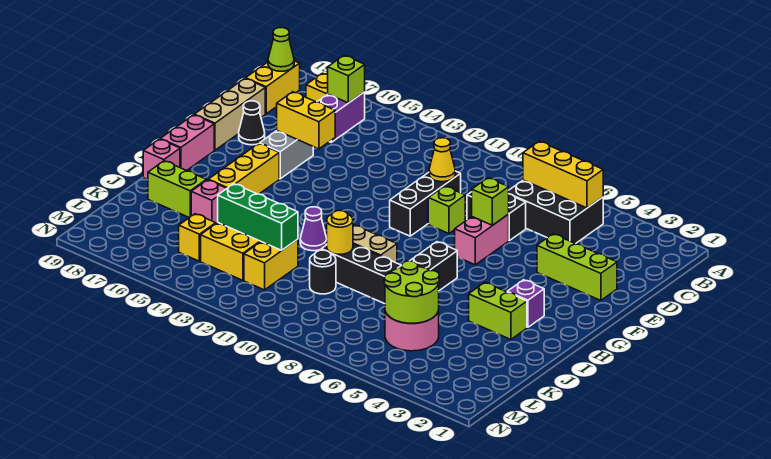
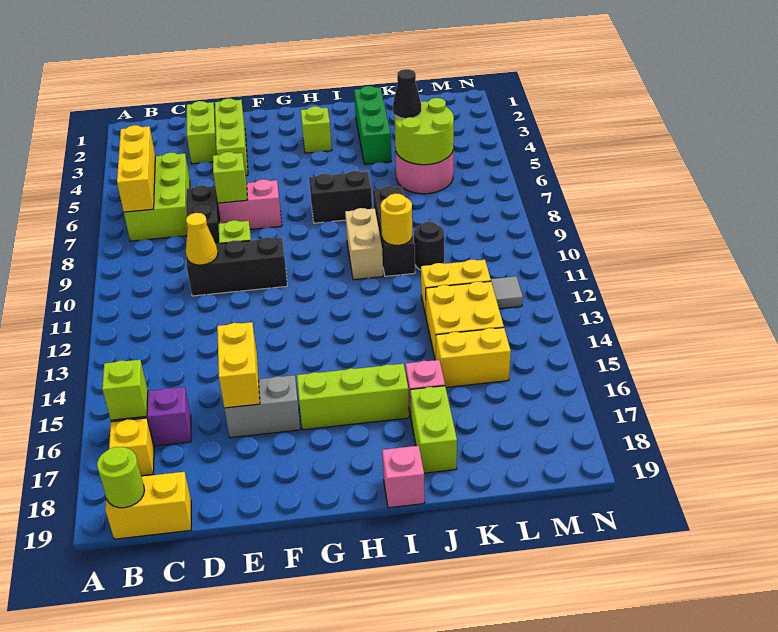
black brick B5:C7 level 1 -> lime brick B5:C7 level 1
lime cone B19 level 2 -> lime round brick B19 level 2
tan brick D19:F19 level 1 -> none
black cone E18 level 1 -> black cone K5 level 3
yellow brick G16:I16 level 1 -> lime brick G16:I16 level 1
pink brick G19:H19 level 1 -> none
purple brick H3 level 1 -> lime brick H3 level 1
lime brick I3:I4 level 1 -> lime brick D2:D3 level 1
purple cone I12 level 1 -> none
green brick K12:K14 level 2 -> green brick J2:J4 level 1
yellow brick L15 level 1 -> yellow brick K15:L15 level 1
none -> grey tile M12 level 1

